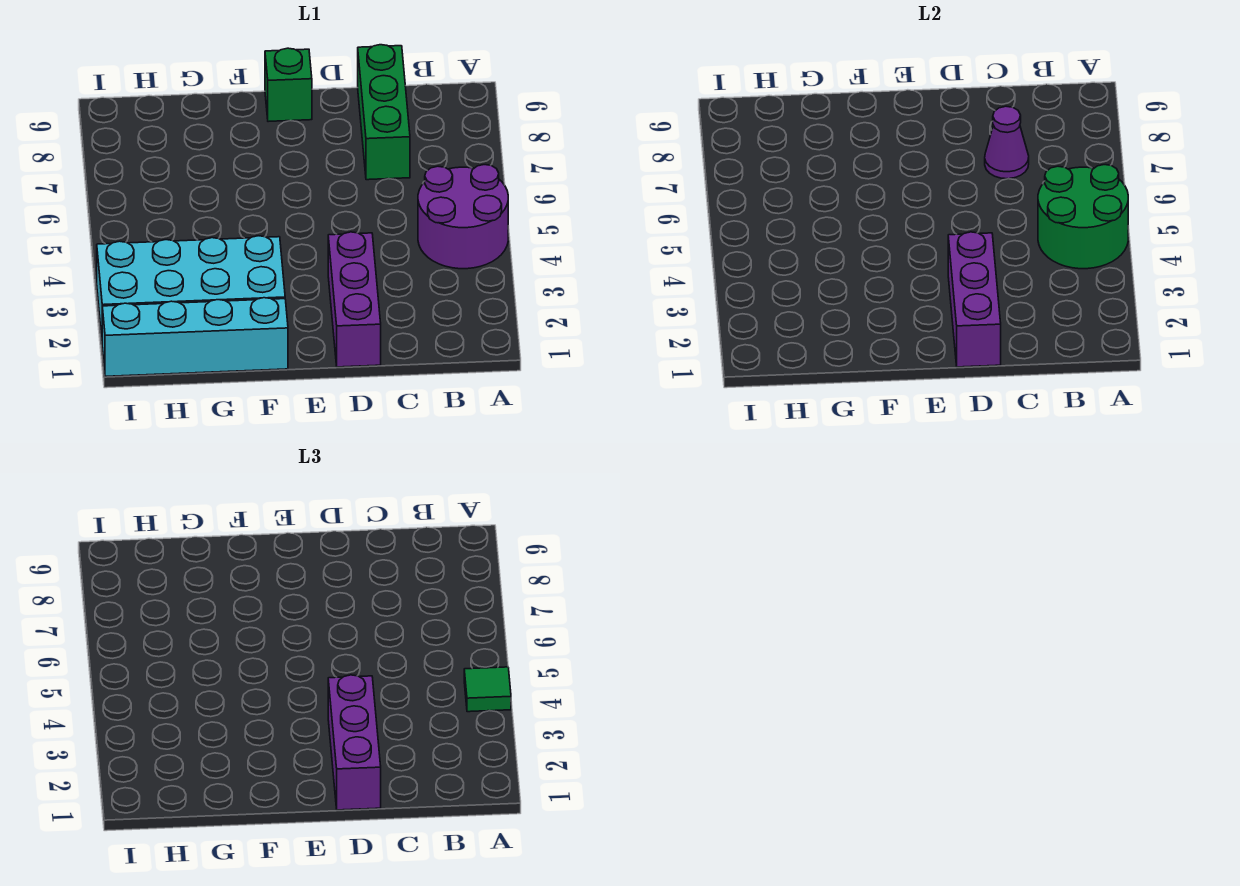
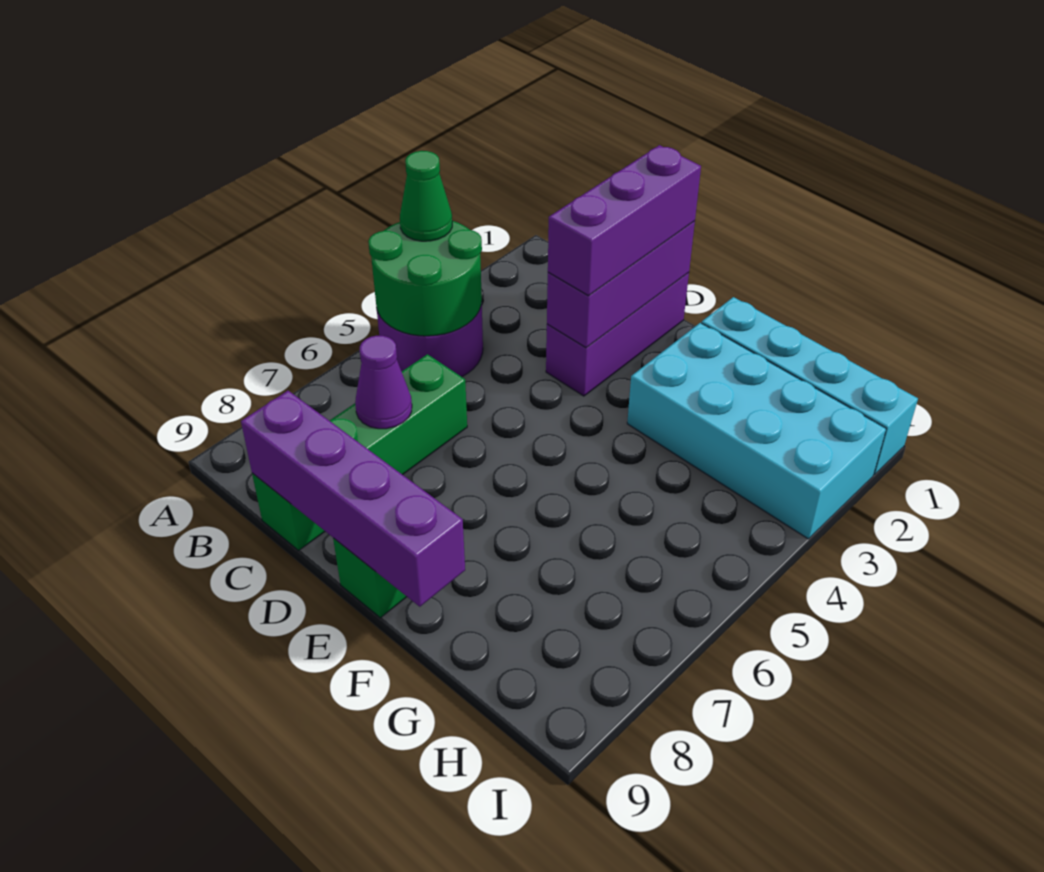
green tile A4 level 3 -> green cone A4 level 3
green brick C7:C9 level 1 -> green brick C6:C9 level 1
none -> purple brick C9:F9 level 2

